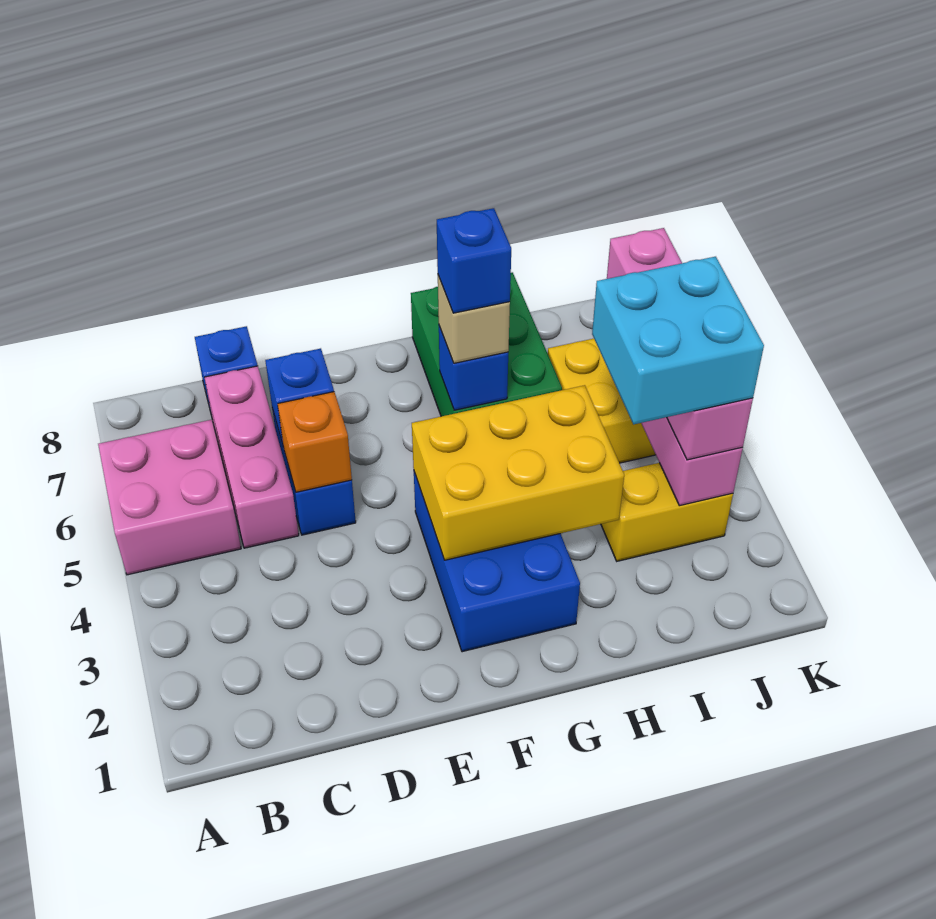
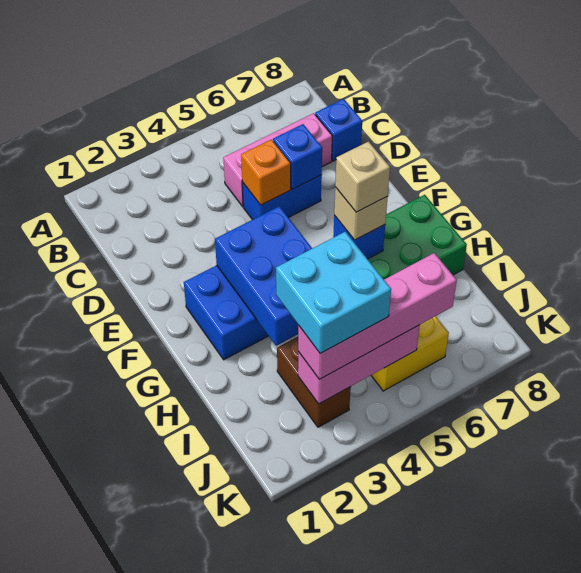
pink brick A5:B6 level 1 -> none
yellow brick F3:H4 level 2 -> blue brick F3:H4 level 2
blue brick G6 level 4 -> tan brick G6 level 4
yellow brick I3:J3 level 1 -> brown brick I3:J3 level 1

